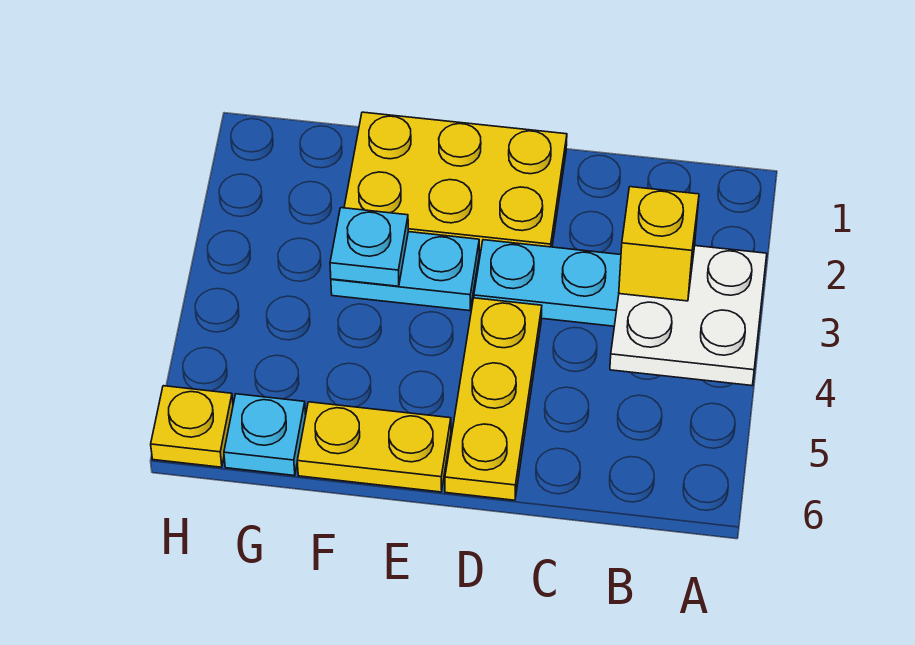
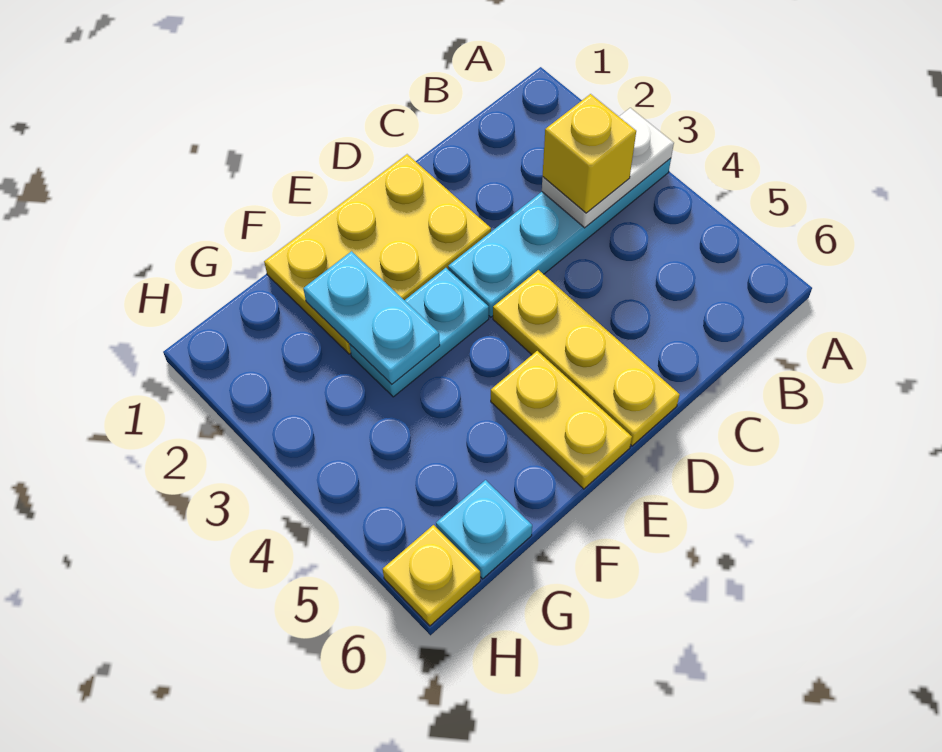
white plate A3:B4 level 2 -> white plate A3:B3 level 2
yellow plate E6:F6 level 1 -> yellow plate E5:E6 level 1
cyan plate F3 level 2 -> cyan plate F2:F3 level 2

